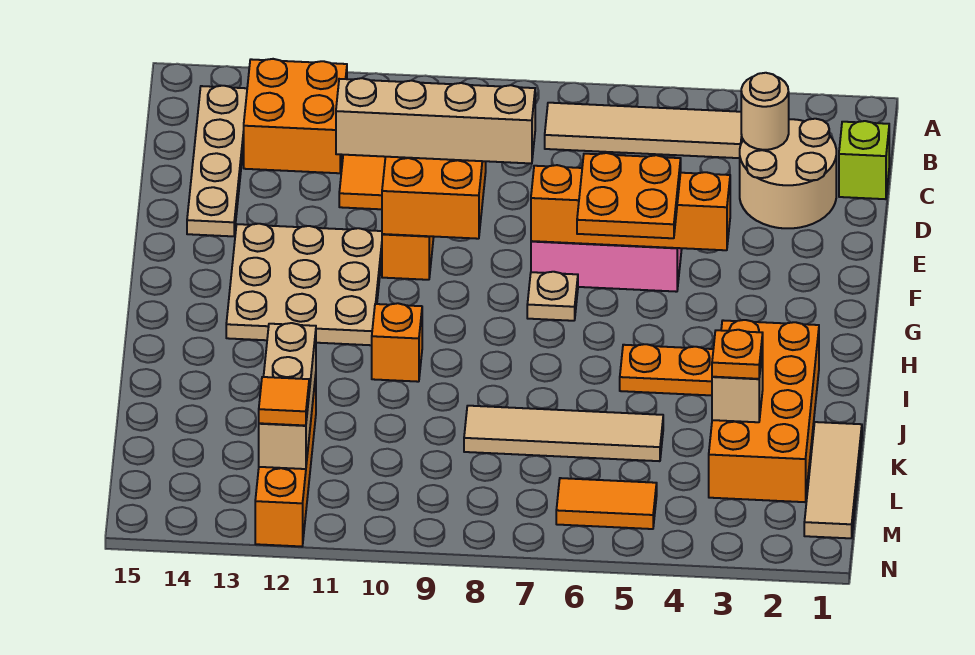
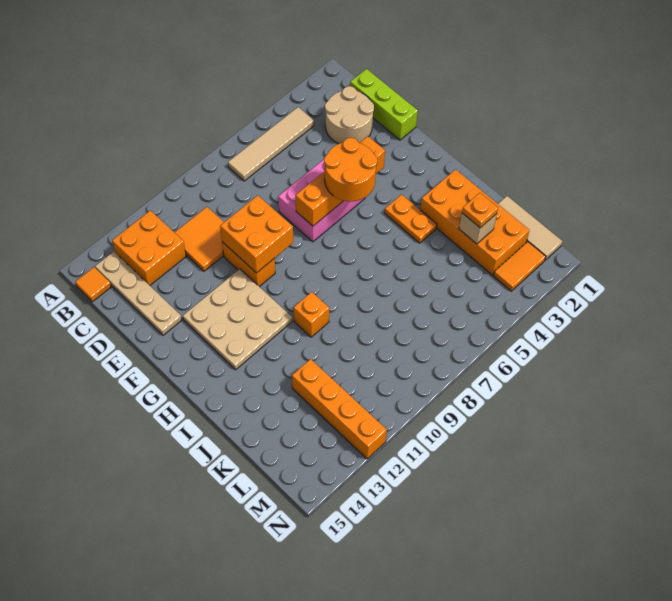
lime brick C1 level 1 -> lime brick C1:E1 level 1
tan round brick C3 level 2 -> none
tan brick E8:E11 level 3 -> none
orange plate F5:G6 level 3 -> orange round brick F5:G6 level 3
tan plate G7 level 1 -> none
orange plate I4:I5 level 1 -> orange plate H4:I4 level 1
tan tile K5:K8 level 1 -> none
tan brick K12:M12 level 2 -> none
orange tile M5:M6 level 1 -> orange tile M2:M3 level 1
orange tile M12 level 3 -> orange tile B15 level 1

